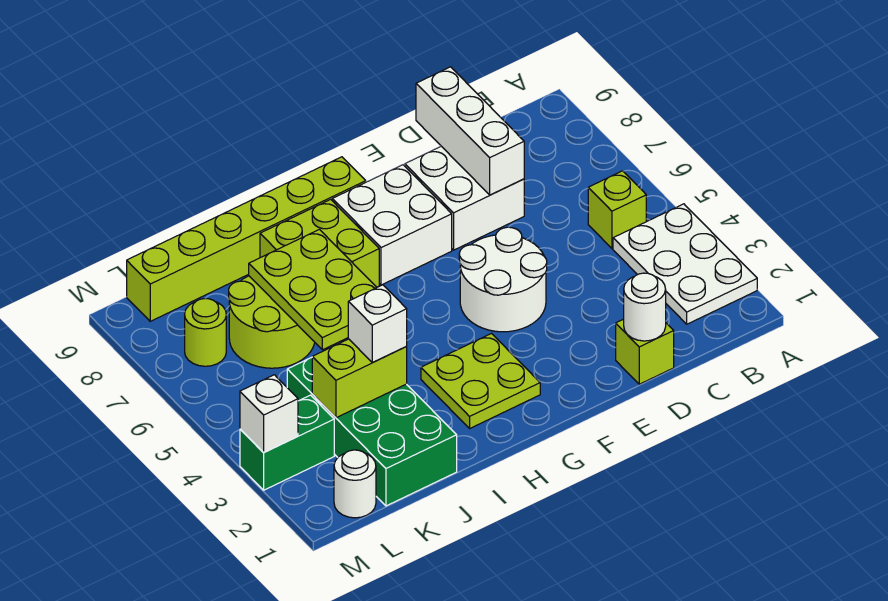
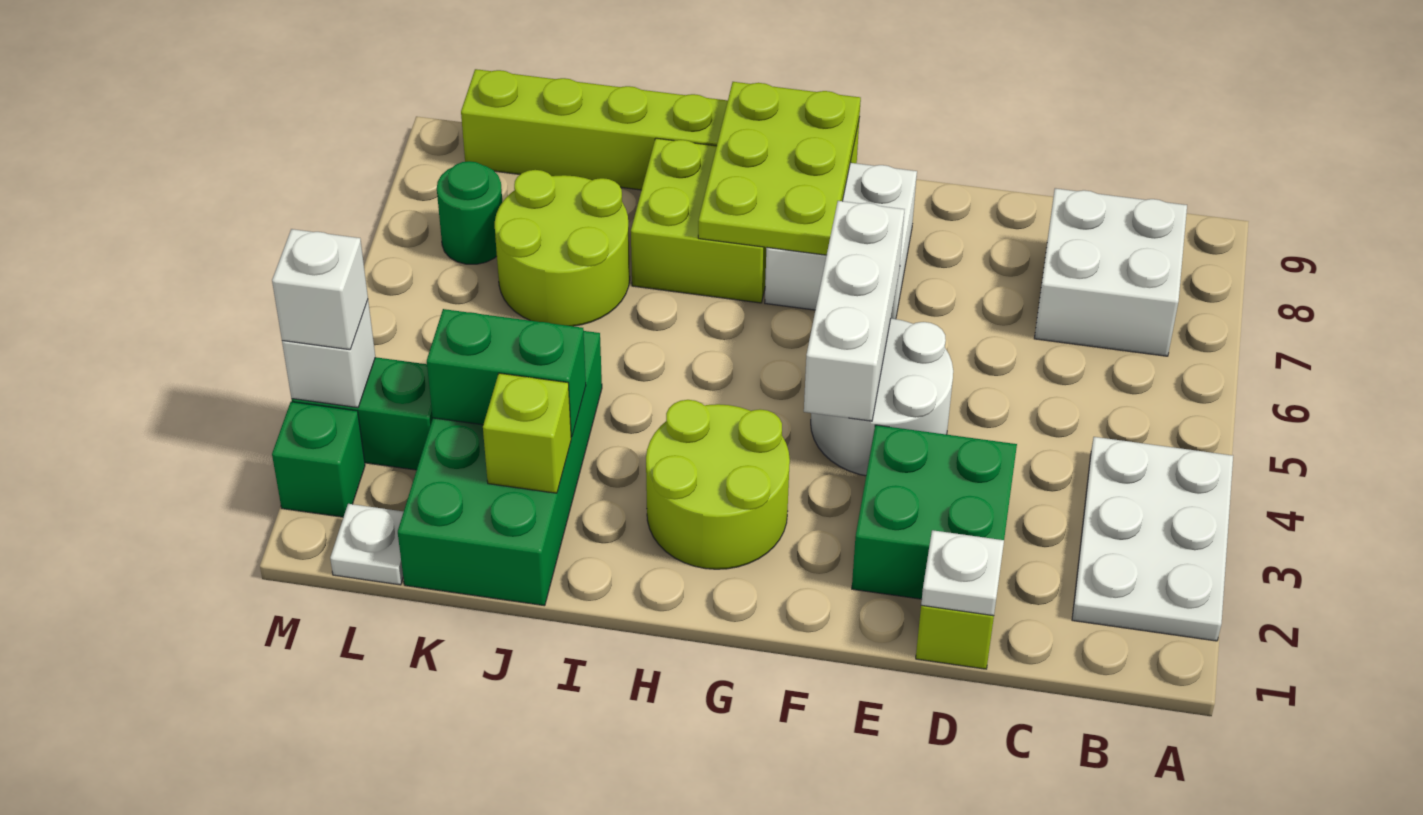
lime brick B5 level 1 -> lime brick J2 level 2
white round brick D1 level 2 -> white plate D1 level 2
none -> green brick D2:E3 level 1
white brick D7:E8 level 1 -> white brick B7:C8 level 1
white brick D7:D9 level 2 -> white brick F4:F6 level 2
lime plate G2:H3 level 1 -> lime round brick G2:H3 level 1
lime plate I5:J7 level 2 -> lime plate G7:H9 level 2
lime brick J3:K3 level 2 -> green brick J3:K3 level 2
white brick J3 level 3 -> white brick M3 level 3
white round brick L1 level 1 -> white plate L1 level 1
lime round brick L7 level 1 -> green round brick L7 level 1
none -> green brick M2 level 1

